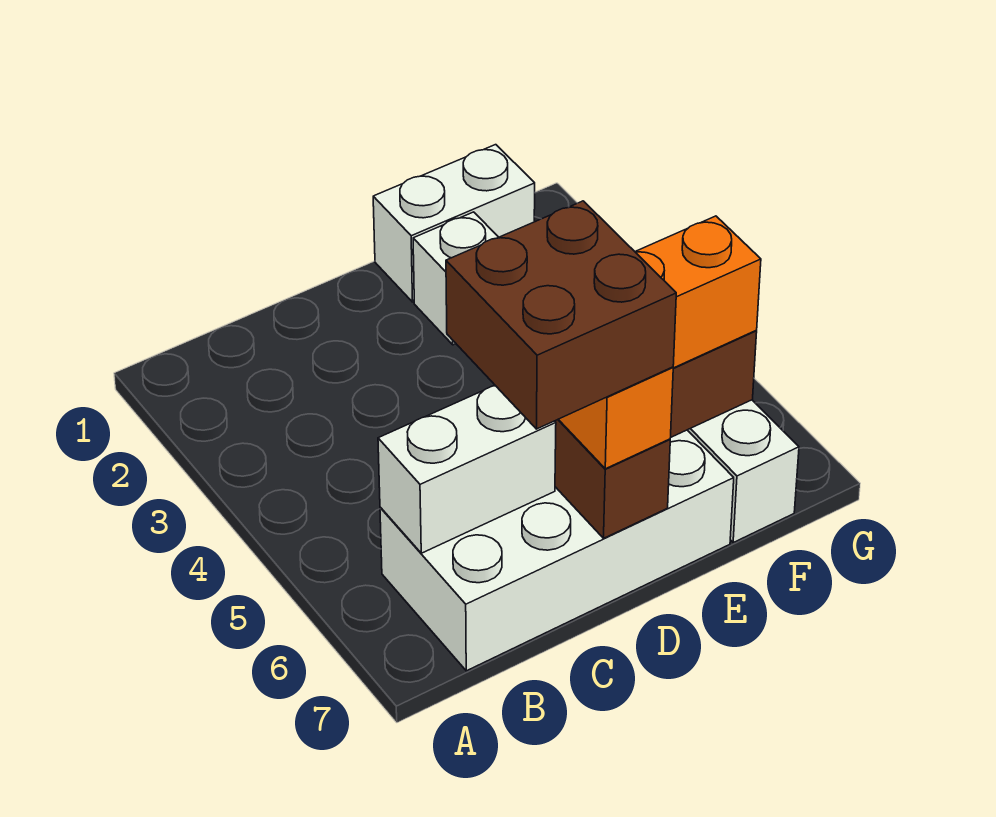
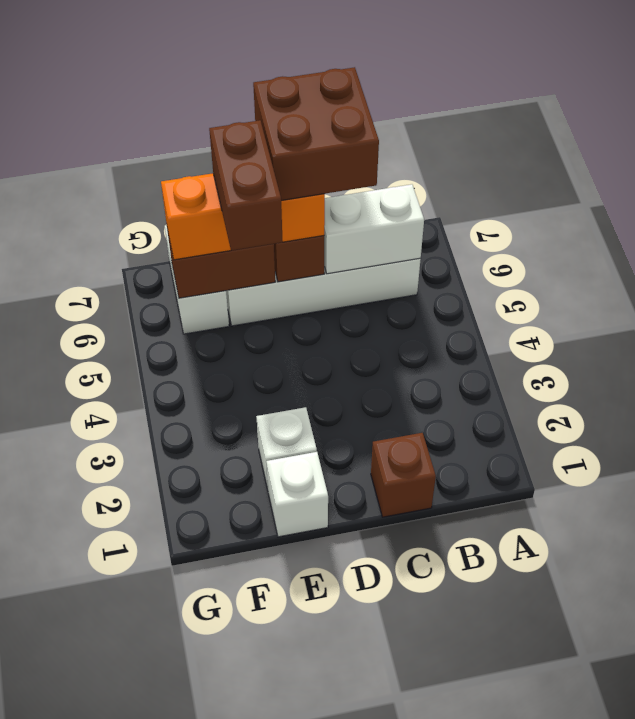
none -> brown brick C1 level 1
white brick E1:F1 level 1 -> white brick E1 level 1
none -> brown brick E5:E6 level 4

